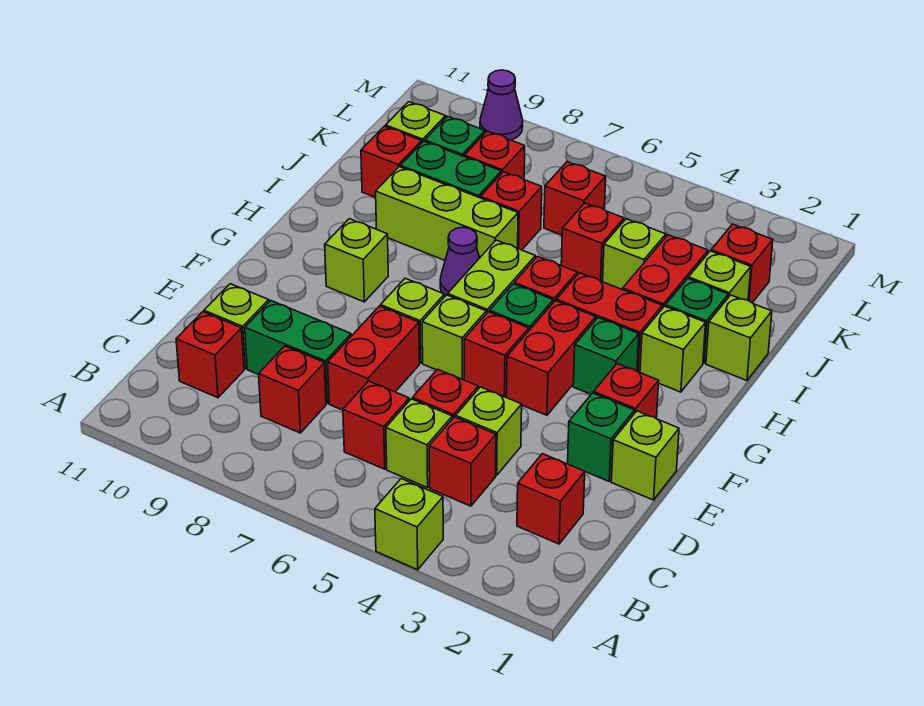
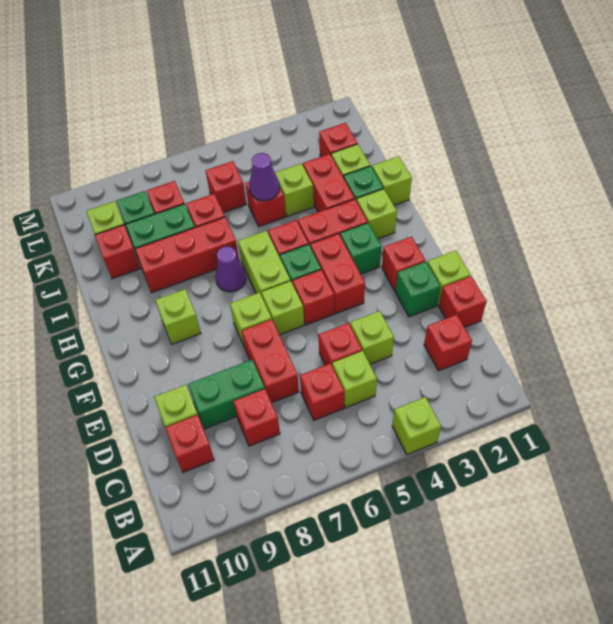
red brick C4 level 1 -> red brick D1 level 1
lime brick I7:I9 level 1 -> red brick I7:I9 level 1
purple cone M9 level 1 -> purple cone J5 level 2

